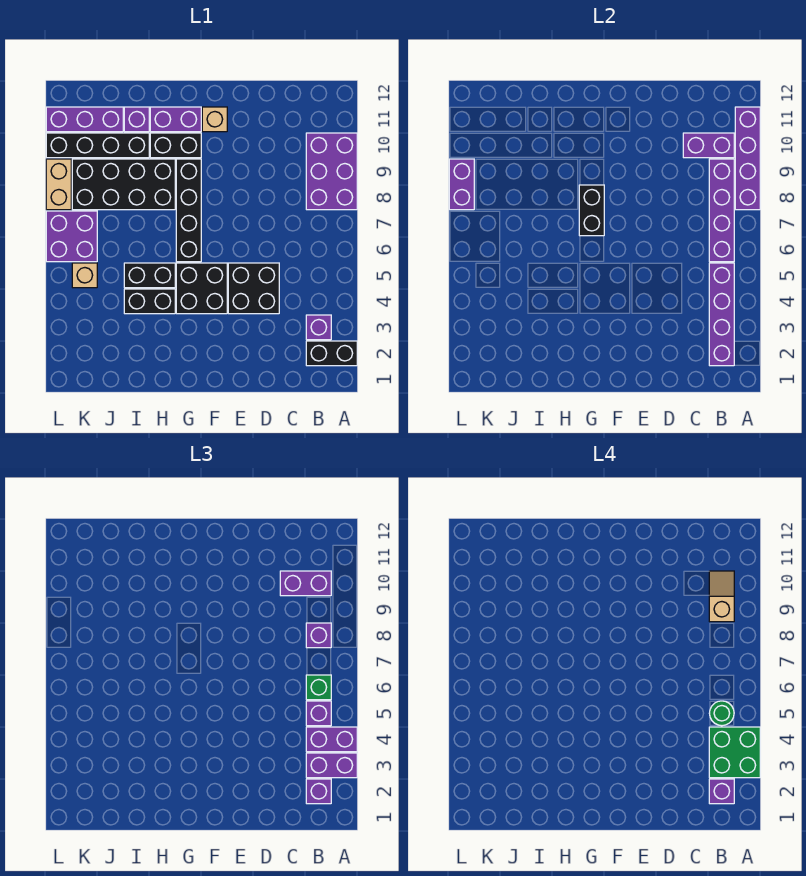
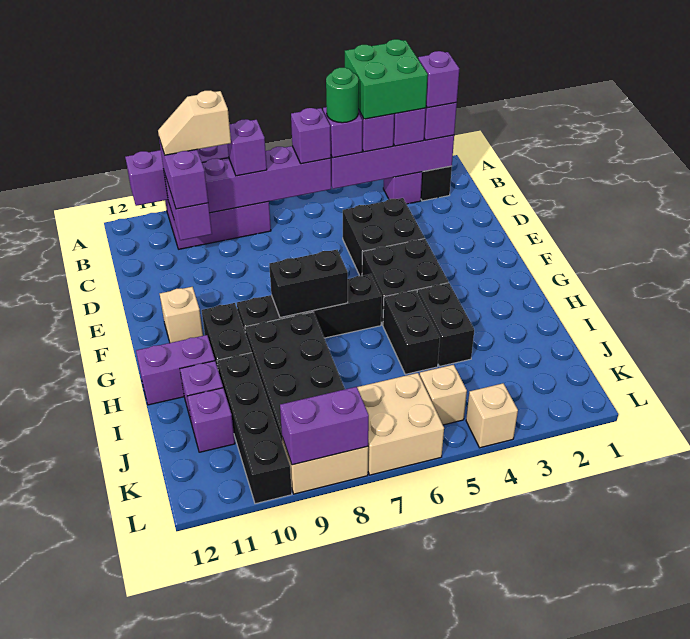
green brick B6 level 3 -> purple brick B6 level 3
purple brick G11:H11 level 1 -> purple brick H11:H12 level 1
purple brick J11:L11 level 1 -> purple brick J11 level 1
purple brick K6:L7 level 1 -> tan brick K6:L7 level 1
none -> tan brick L4 level 1

